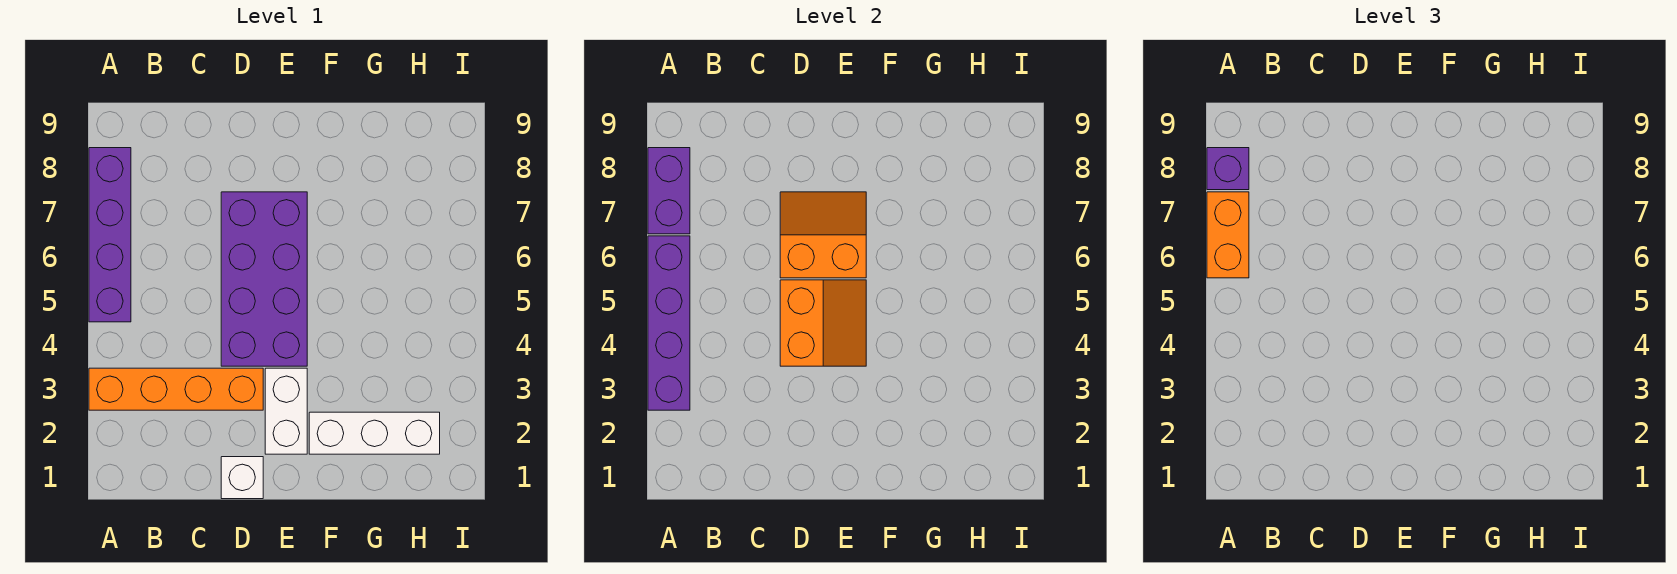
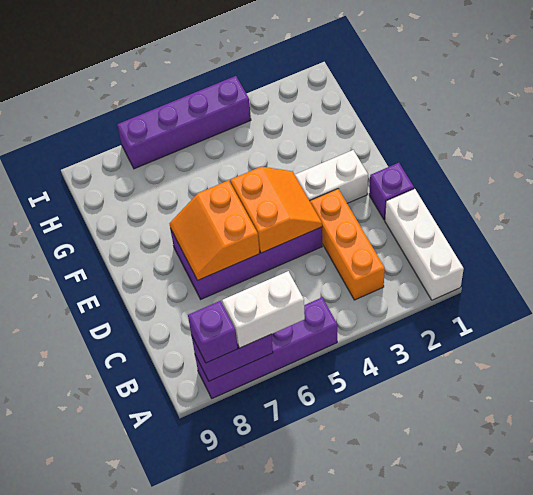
orange brick A3:D3 level 1 -> orange brick B3:D3 level 1
purple brick A3:A6 level 2 -> purple brick I4:I7 level 1
orange brick A6:A7 level 3 -> white brick A6:A7 level 3
white brick D1 level 1 -> purple brick D1 level 1
orange slope D4:E5 level 2 top D -> orange slope D4:E5 level 2 top 5
white brick F2:H2 level 1 -> white brick A1:C1 level 1

